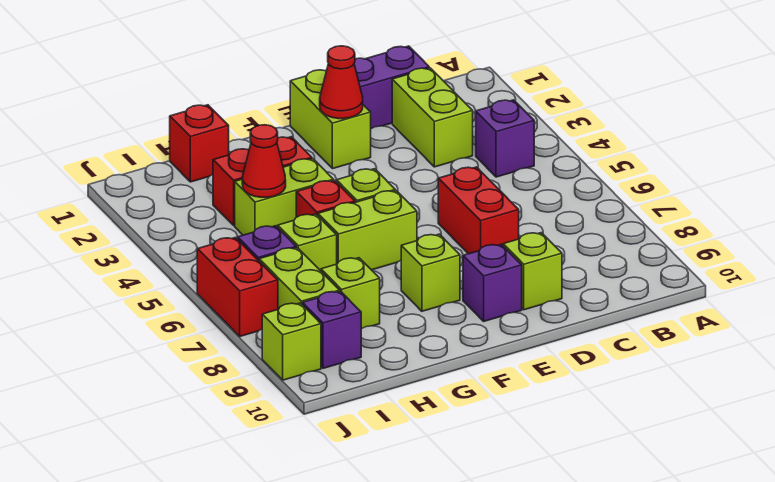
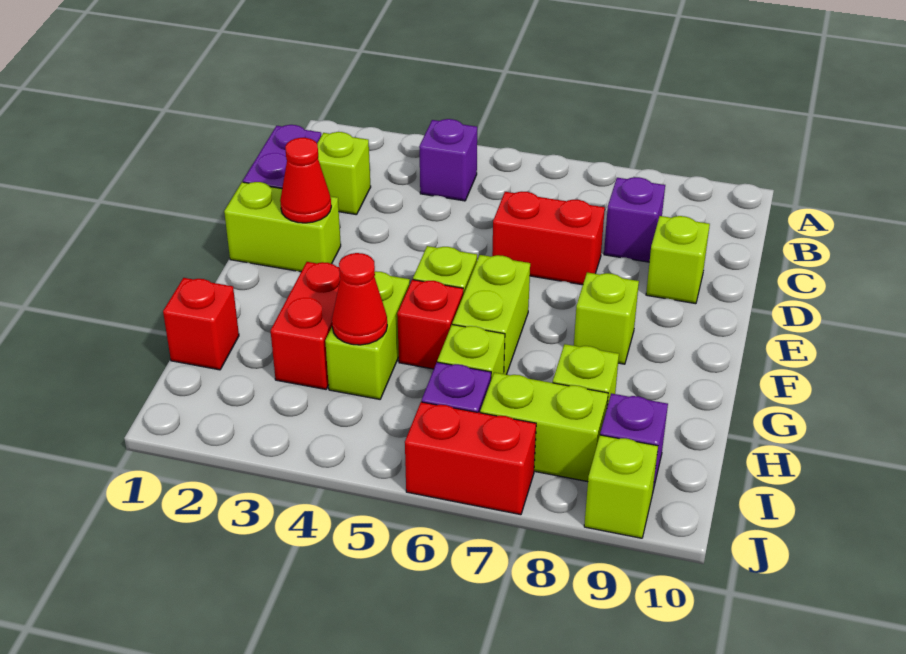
lime brick C2:C3 level 1 -> lime brick C2 level 1
purple brick E9 level 1 -> purple brick C8 level 1

